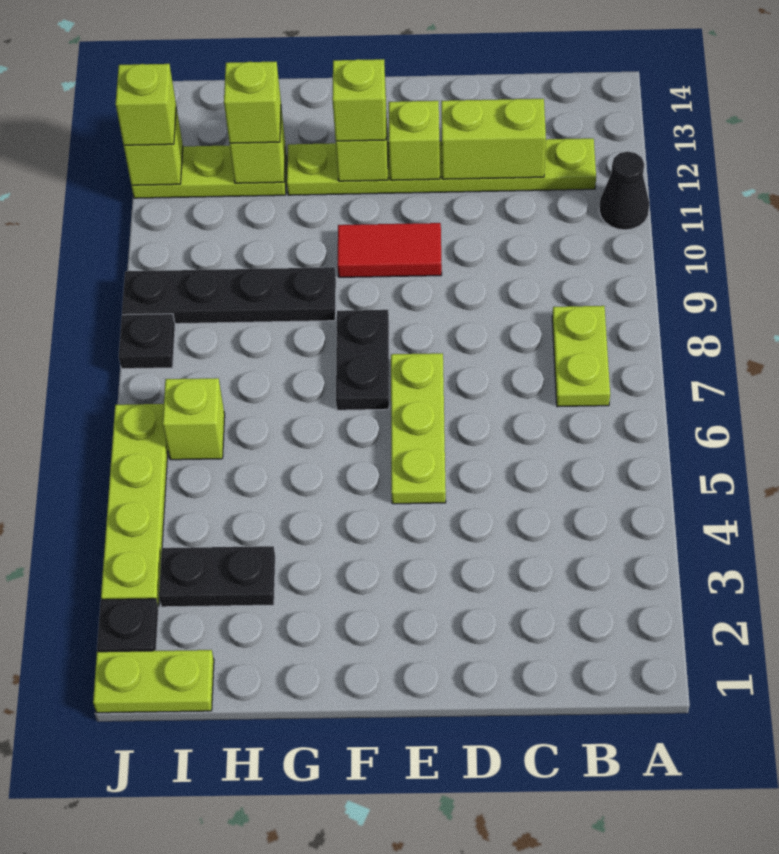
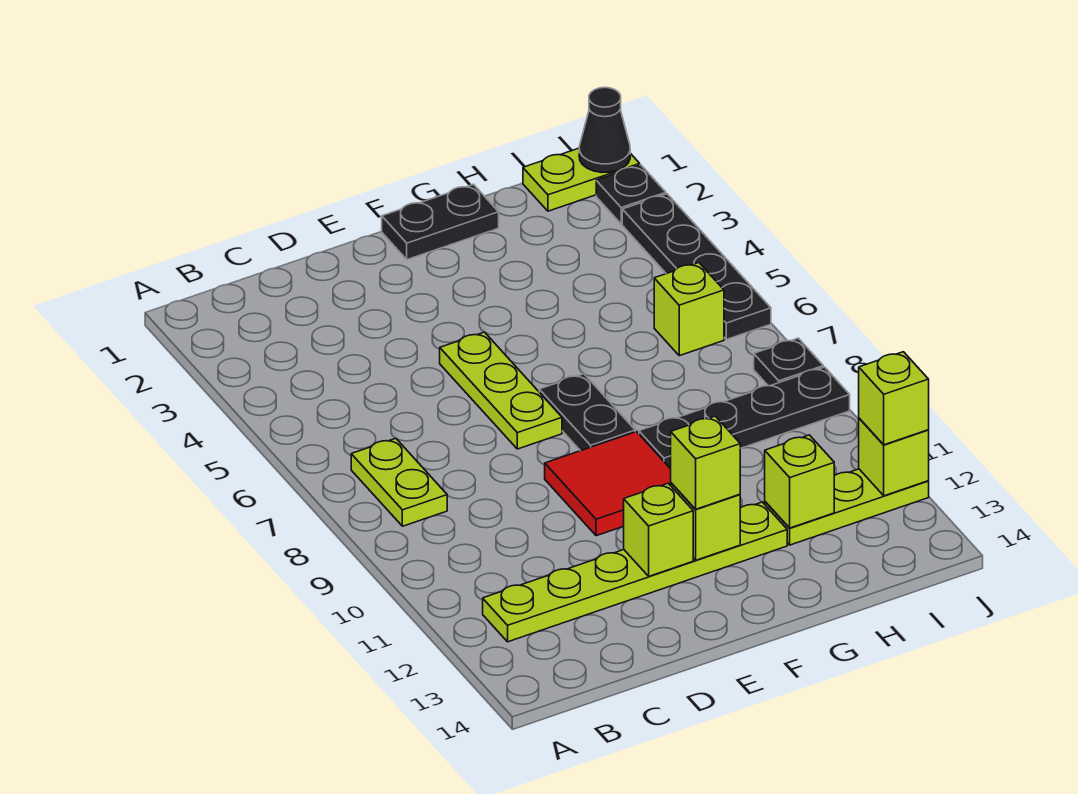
black cone A11 level 1 -> black cone J1 level 2
lime brick C12:D12 level 2 -> none
red tile E10:F10 level 1 -> red tile E9:F10 level 1
black plate H3:I3 level 1 -> black plate F1:G1 level 1
lime brick H12 level 3 -> none
lime plate J3:J6 level 1 -> black plate J3:J6 level 1

